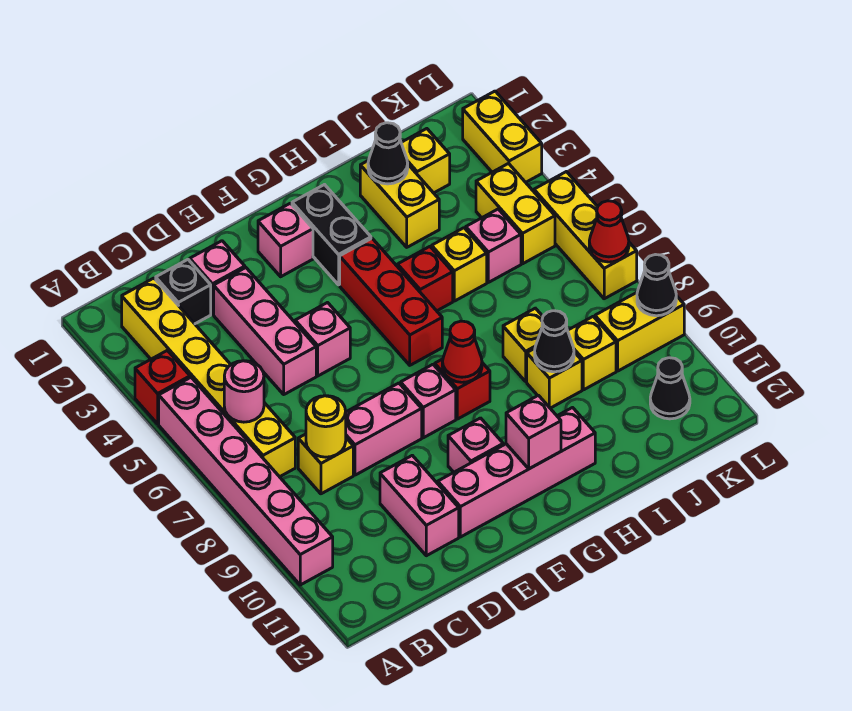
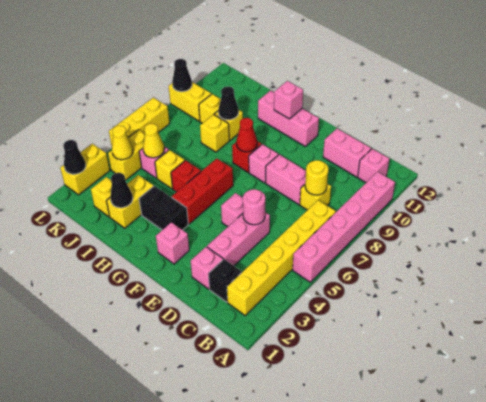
red brick A4 level 1 -> none
pink round brick B6 level 2 -> pink round brick D5 level 2
pink brick D10:D11 level 1 -> pink brick C11:D11 level 1
pink brick E11:H11 level 1 -> pink brick F11:H11 level 1
pink brick F10 level 1 -> pink brick B11 level 1
black brick G2:G3 level 1 -> black brick G3:H3 level 1
none -> yellow cone J5 level 2
none -> yellow cone K4 level 2
black cone K11 level 1 -> black cone L2 level 2
red cone L7 level 2 -> none

